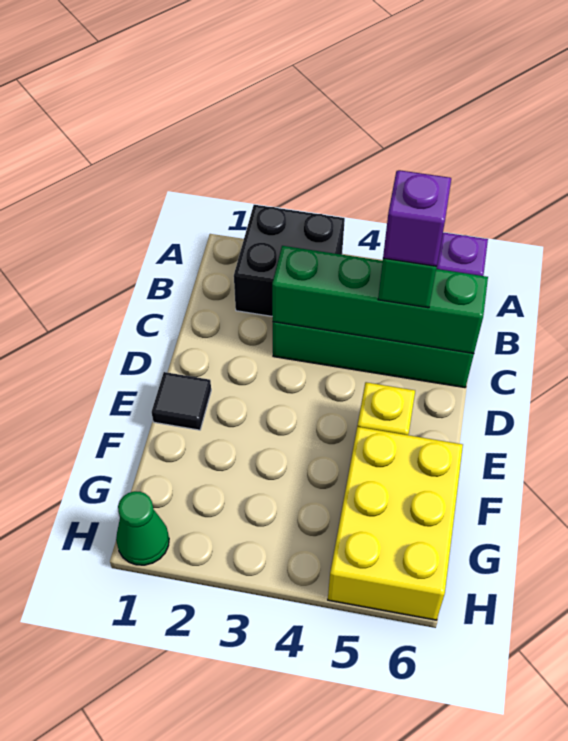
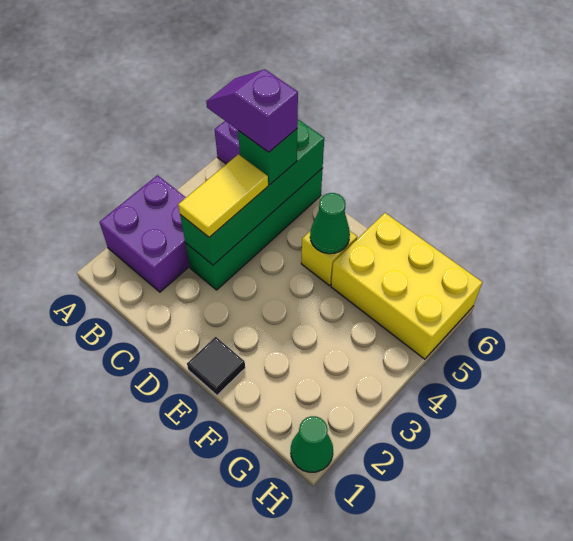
black brick A2:B3 level 1 -> purple brick A2:B3 level 1
none -> yellow tile C3:C4 level 3
none -> green cone E5 level 2

